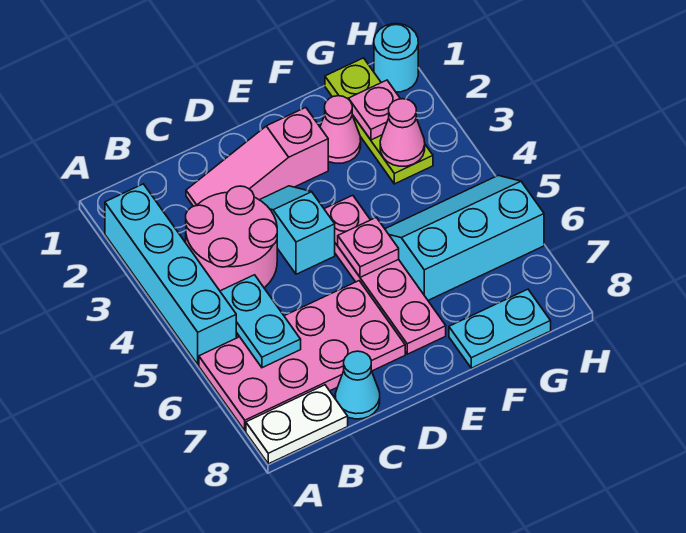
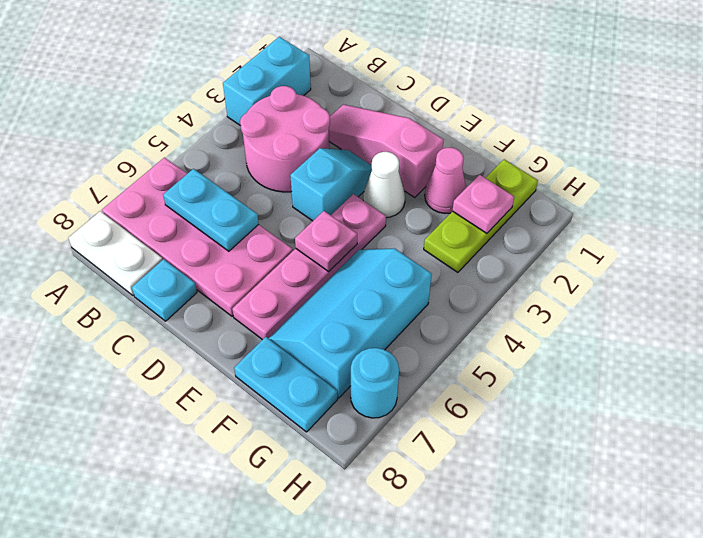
cyan brick A2:A5 level 1 -> cyan brick A2:A3 level 1
cyan plate B5:B6 level 2 -> cyan plate B6:C6 level 2
cyan cone C8 level 1 -> cyan plate C8 level 1
none -> white cone E3 level 1
cyan slope F5:H6 level 1 top 6 -> cyan slope F5:G7 level 1 top G
pink cone G3 level 2 -> none
cyan round brick H1 level 1 -> cyan round brick H7 level 1

